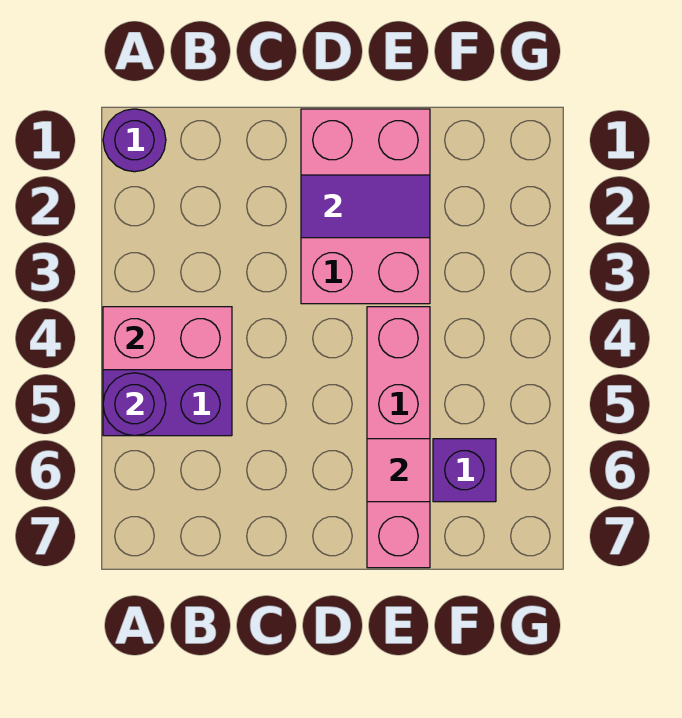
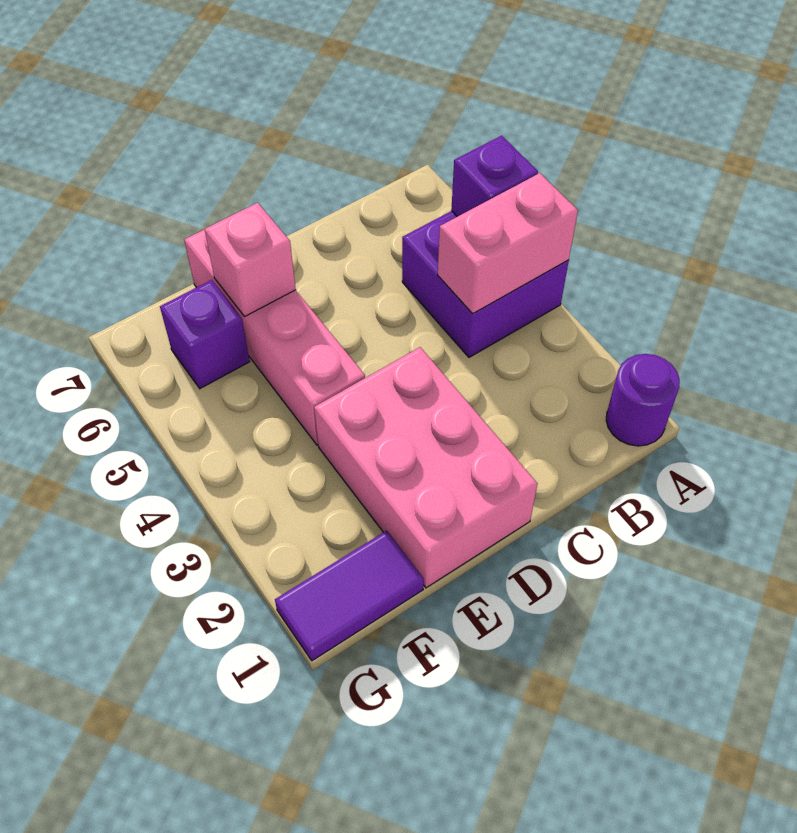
purple round brick A5 level 2 -> purple brick A5 level 2
purple tile D2:E2 level 2 -> purple tile F1:G1 level 1
pink tile E6 level 2 -> pink brick E6 level 2

